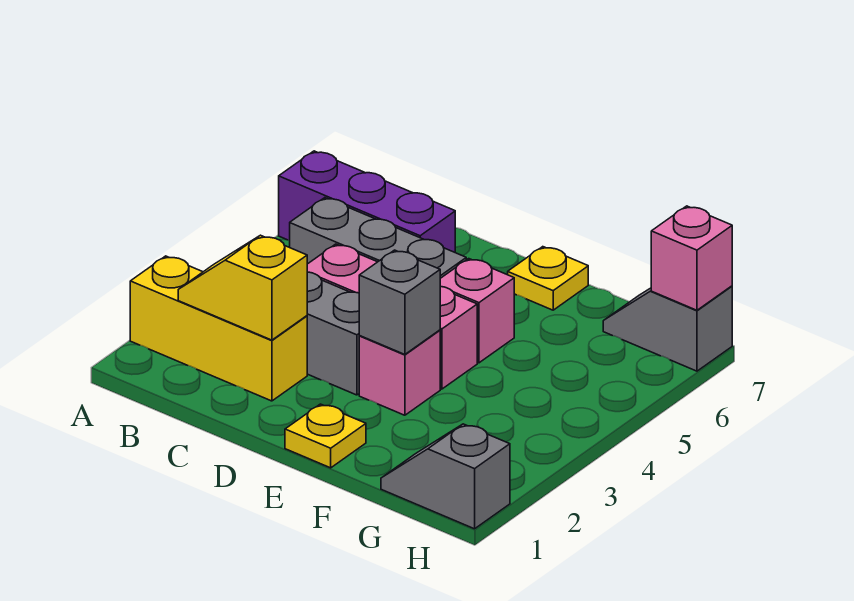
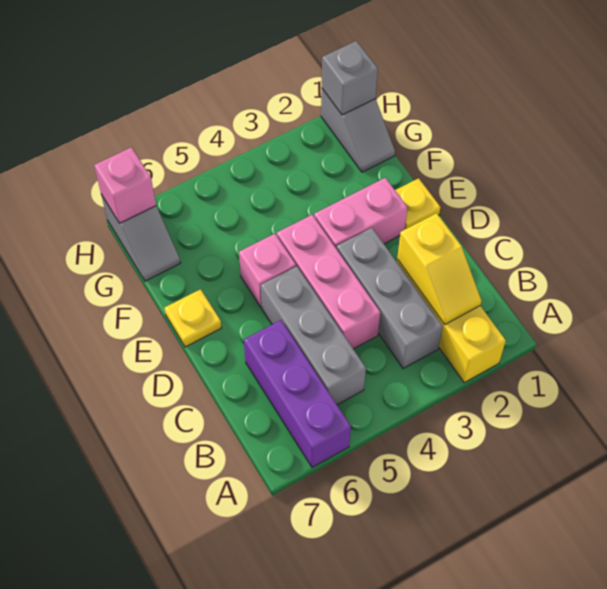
pink brick E3 level 1 -> pink brick E2:E3 level 1
grey brick E3 level 2 -> grey brick H1 level 2

